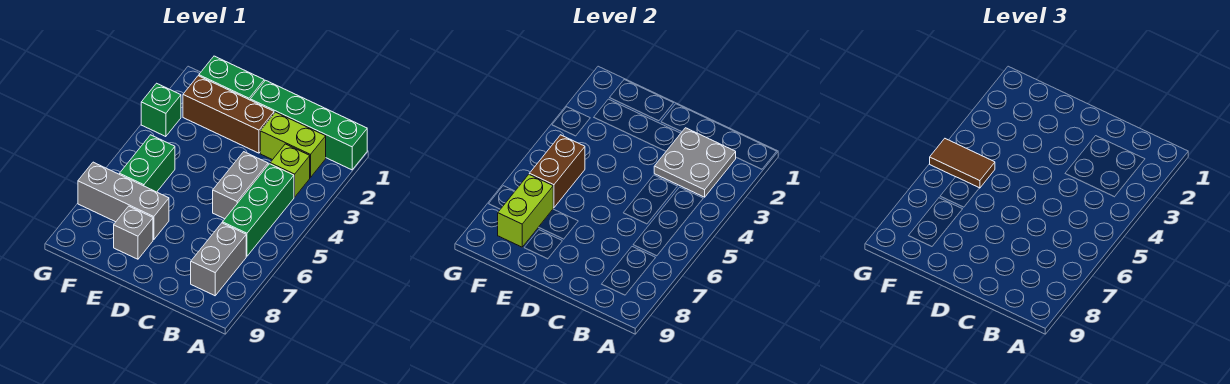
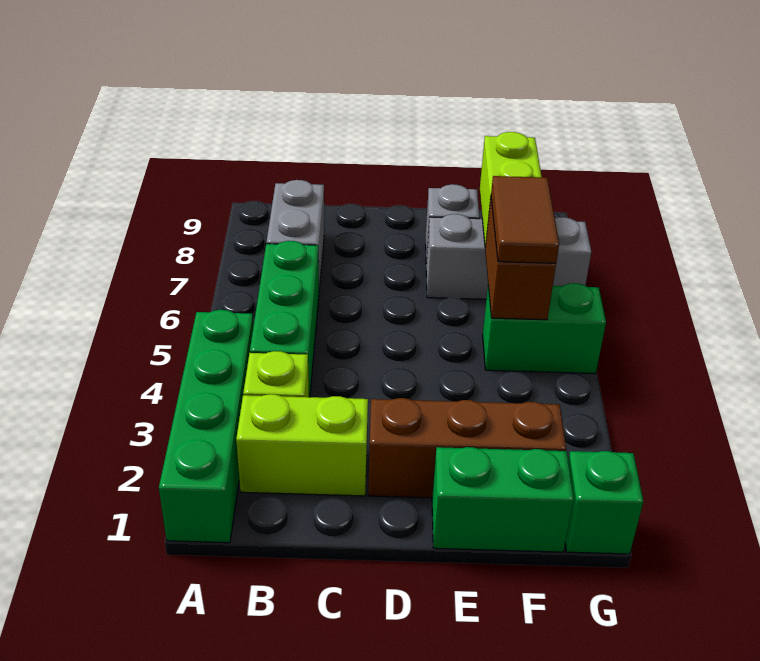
green brick A1:D1 level 1 -> green brick A1:A4 level 1
grey plate B2:C3 level 2 -> none
grey brick C4:C5 level 1 -> none
green brick F5:F6 level 1 -> green brick F5:G5 level 1
brown tile F5:G5 level 3 -> brown tile F5:F6 level 3
green brick G3 level 1 -> green brick G1 level 1

